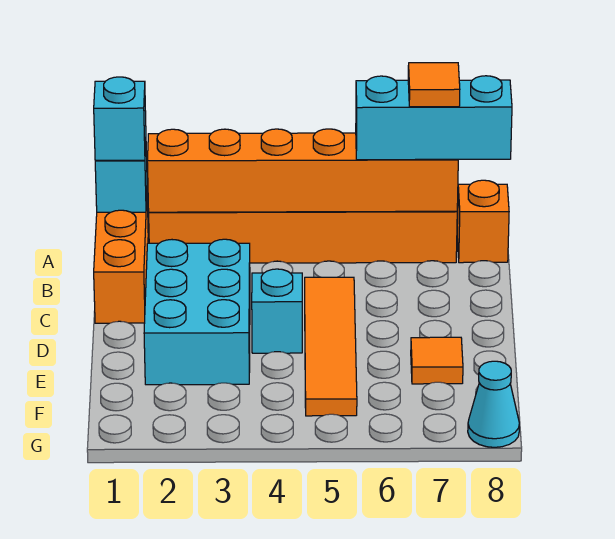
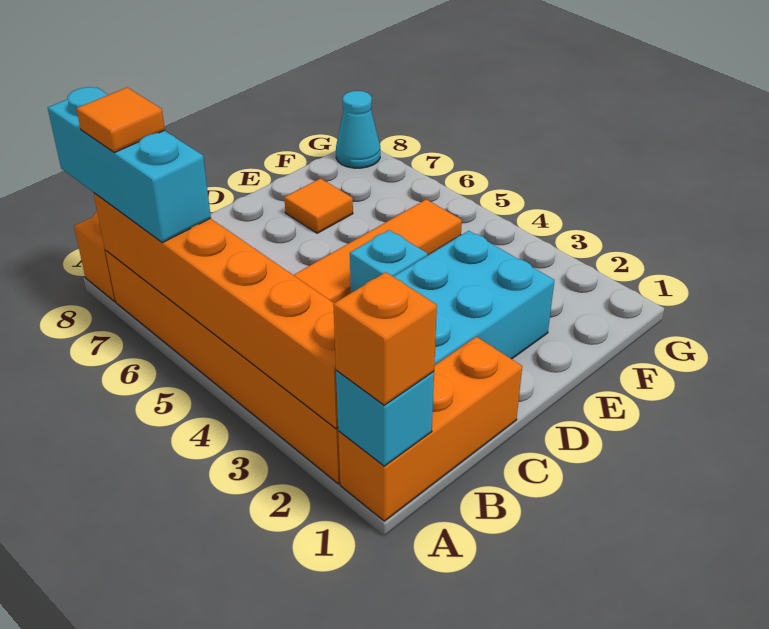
cyan brick A1 level 3 -> orange brick A1 level 3

